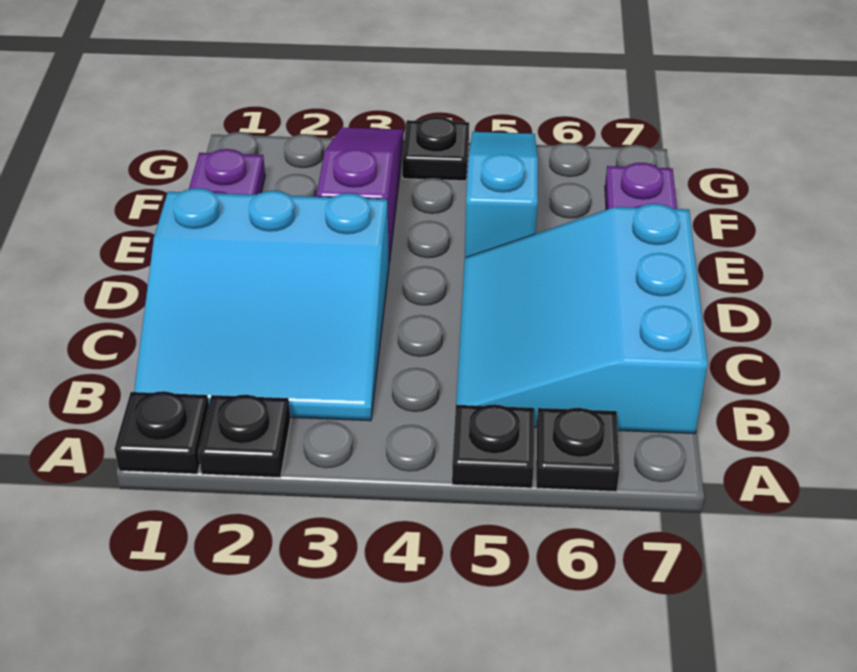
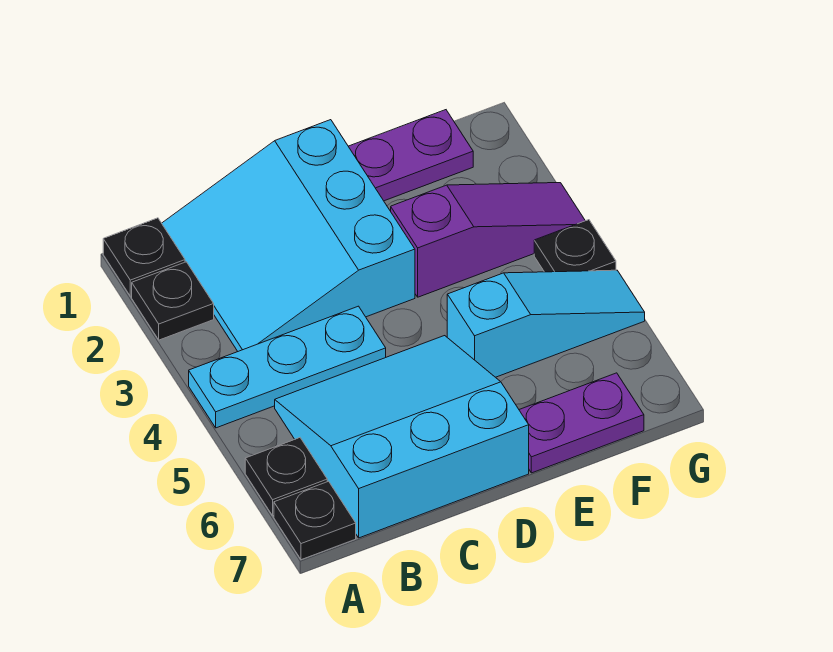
none -> cyan plate A4:C4 level 1
black plate A5 level 1 -> black plate A7 level 1

